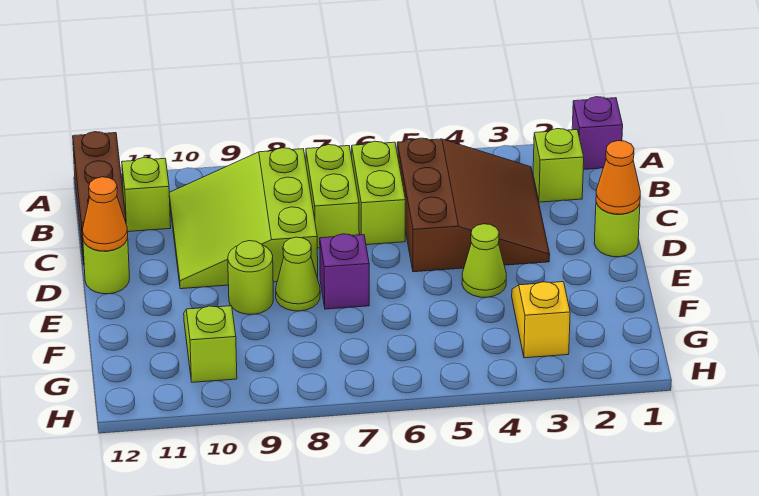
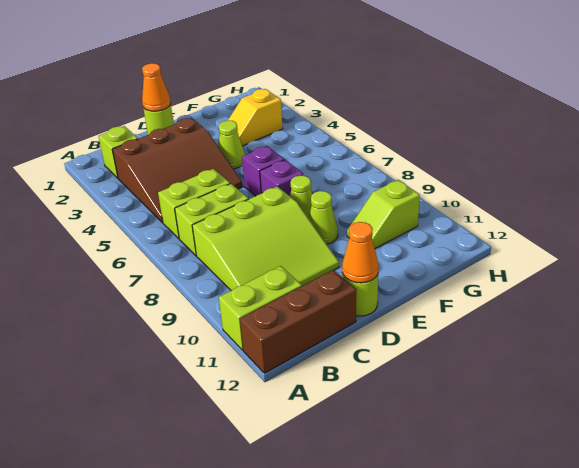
purple brick A1 level 1 -> purple brick E6 level 1
brown slope B3:D5 level 1 top 5 -> brown slope B3:D5 level 1 top 3
lime brick B11 level 1 -> lime brick A11:B11 level 1
lime round brick E9 level 1 -> lime cone E9 level 1

